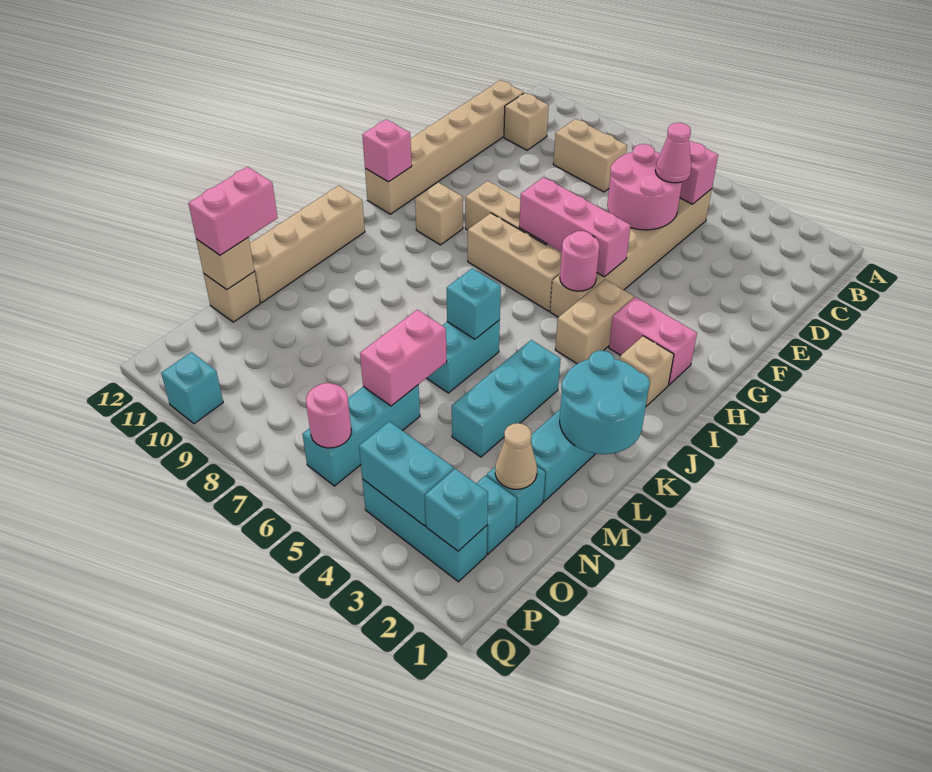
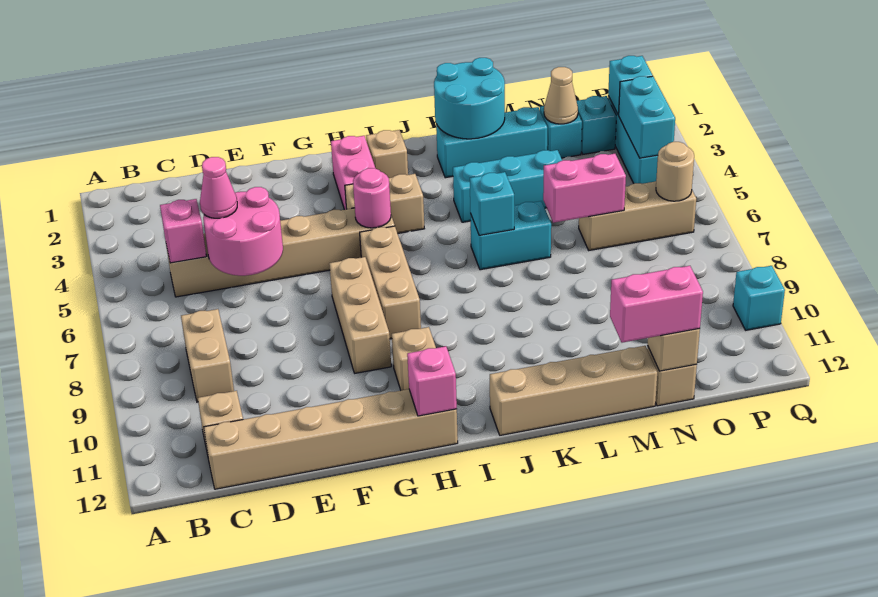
pink brick G5:G7 level 2 -> none
cyan brick N6:P6 level 1 -> tan brick N6:P6 level 1
pink round brick P6 level 2 -> tan round brick P6 level 2

